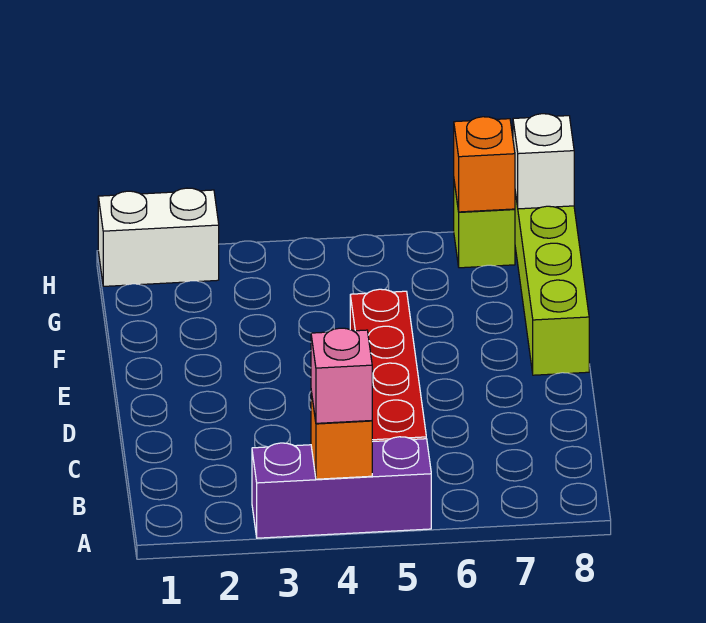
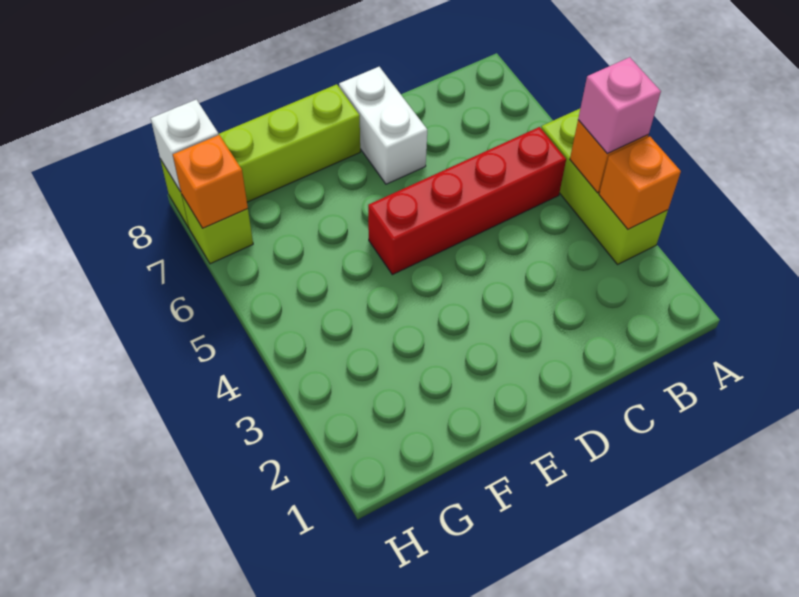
purple brick A3:A5 level 1 -> lime brick A3:A5 level 1
none -> orange brick A3 level 2
white brick H1:H2 level 1 -> white brick D7:D8 level 1

